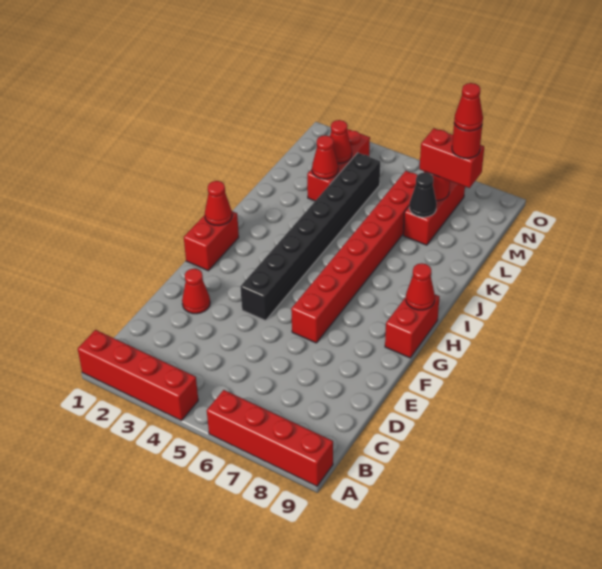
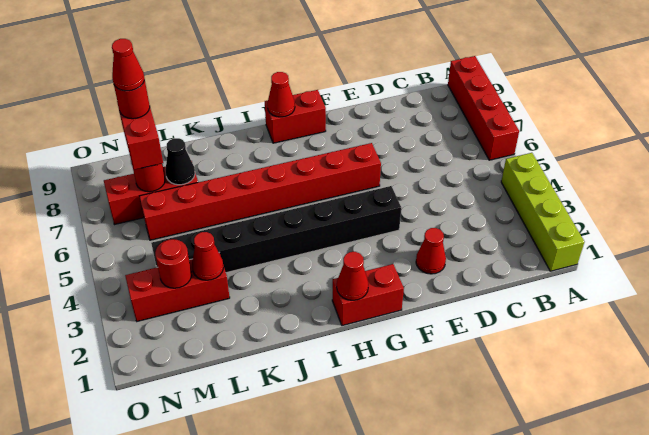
red brick A1:A4 level 1 -> lime brick A1:A4 level 1
red cone M3 level 2 -> red round brick M3 level 2

